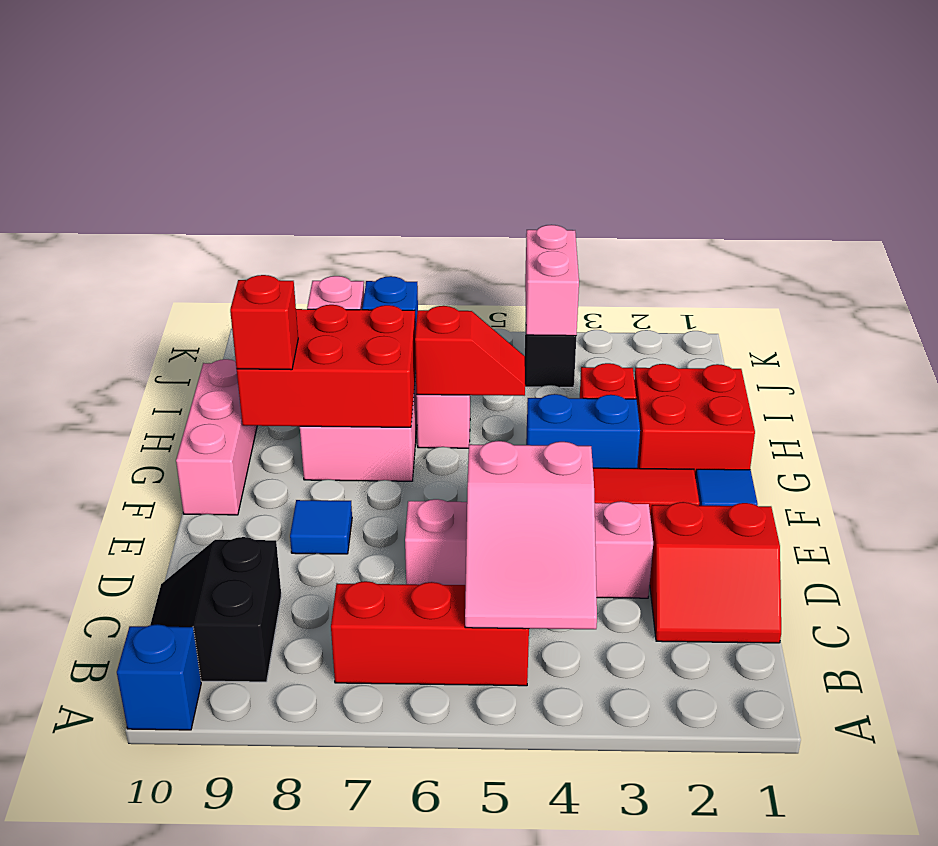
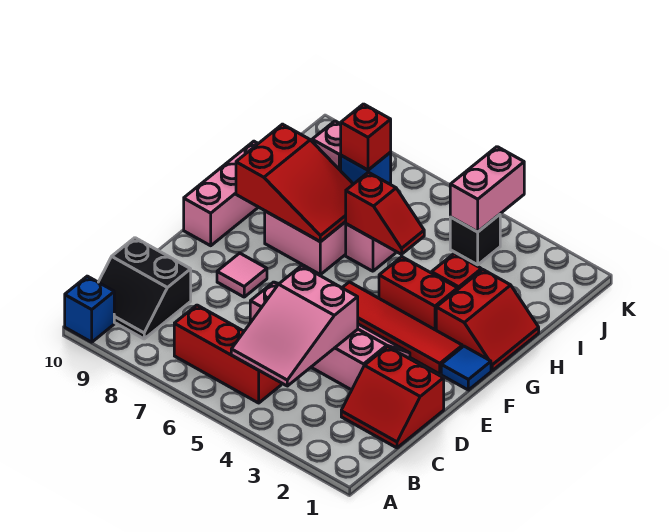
black slope B9:C10 level 1 top 9 -> black slope B9:C10 level 1 top C
blue tile E8 level 1 -> pink tile E8 level 1
red brick G1:H2 level 1 -> red slope G1:H2 level 1 top 2
blue brick G3:G4 level 1 -> red brick G3:G4 level 1
red brick G7:H9 level 2 -> red slope G7:H9 level 2 top 9
red brick G9 level 3 -> red brick I7 level 3

